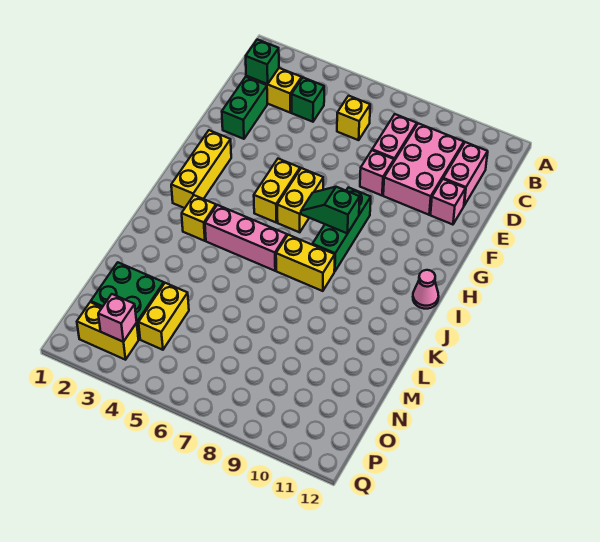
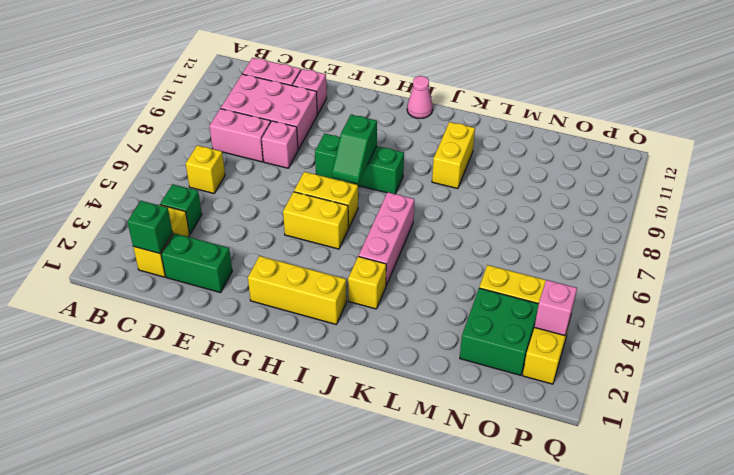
yellow brick J7:J8 level 1 -> yellow brick K9:K10 level 1

